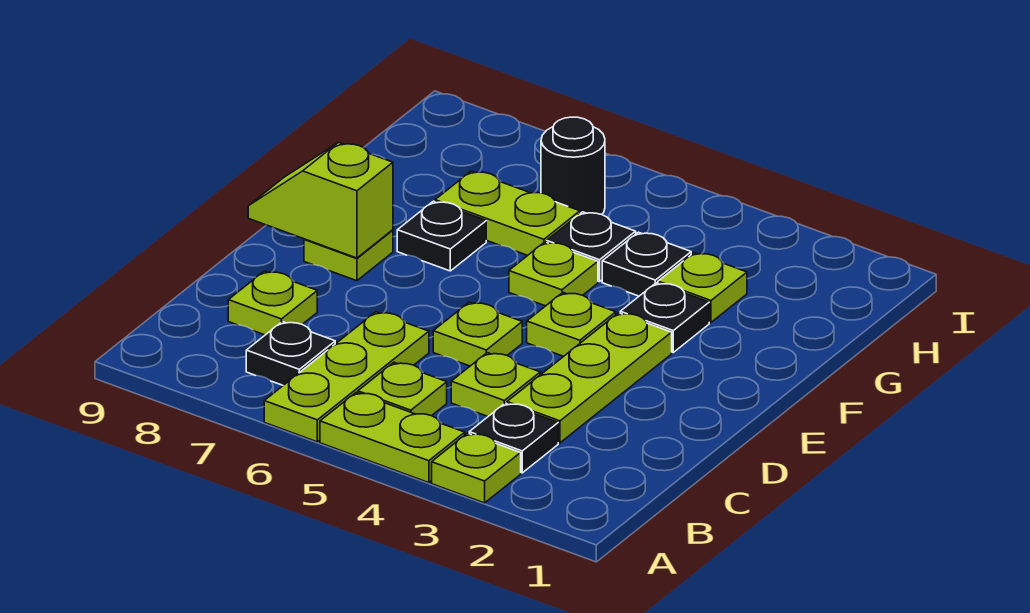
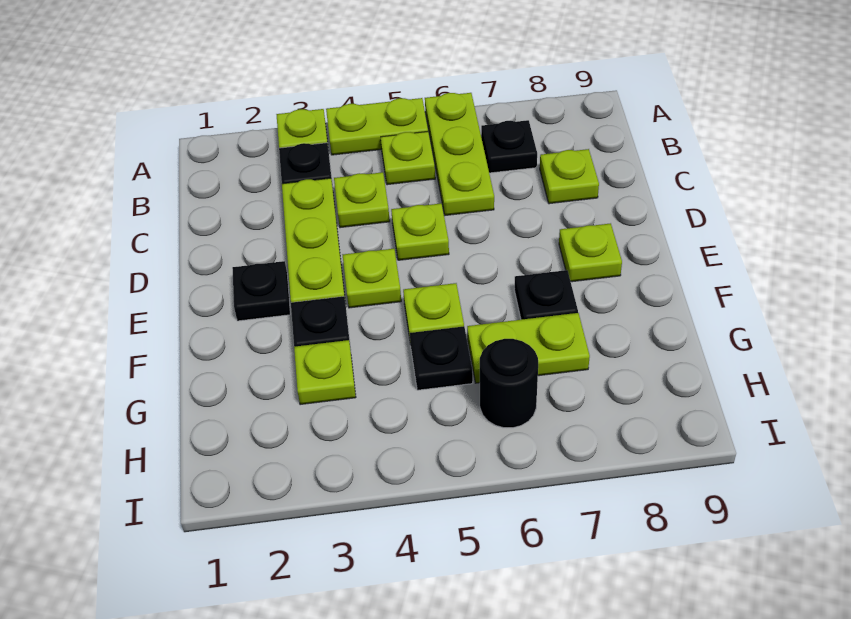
lime slope E8:E9 level 2 top 8 -> none
black plate G4 level 1 -> black plate E2 level 1

